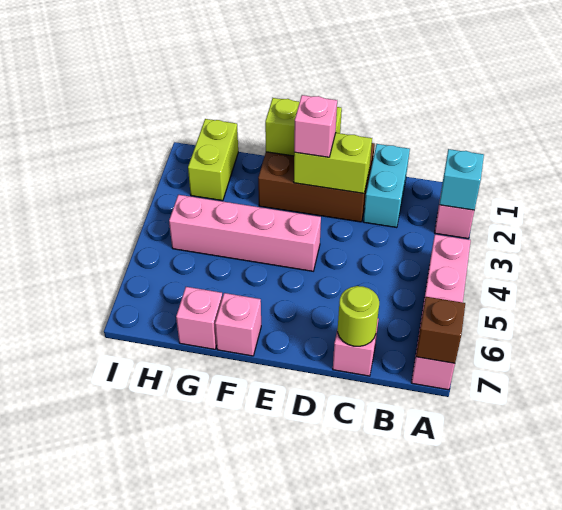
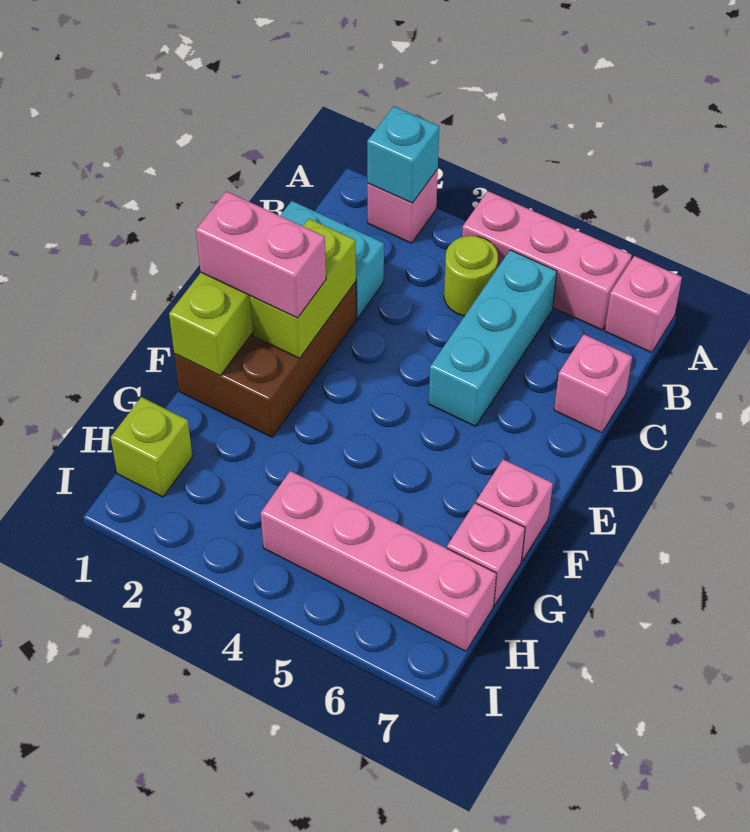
brown brick A7 level 2 -> none
none -> cyan brick B5:D5 level 1
lime round brick C7 level 2 -> lime round brick B4 level 1
pink brick E2 level 3 -> pink brick E1:E2 level 3
pink brick E4:H4 level 1 -> pink brick H4:H7 level 1
lime brick H1:H2 level 1 -> lime brick H1 level 1

